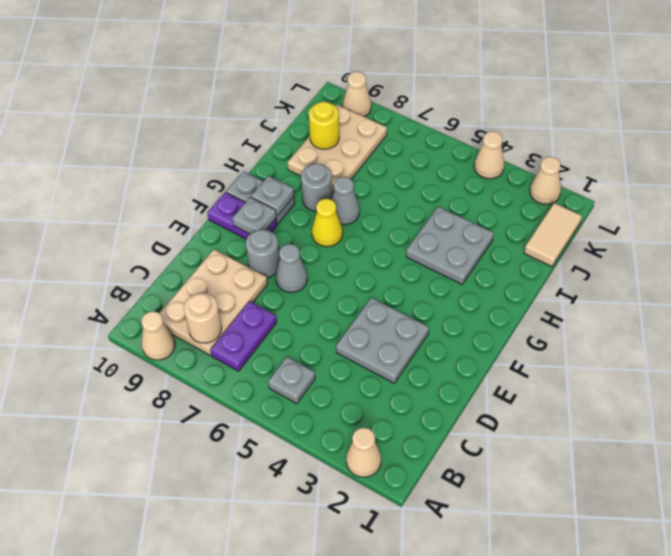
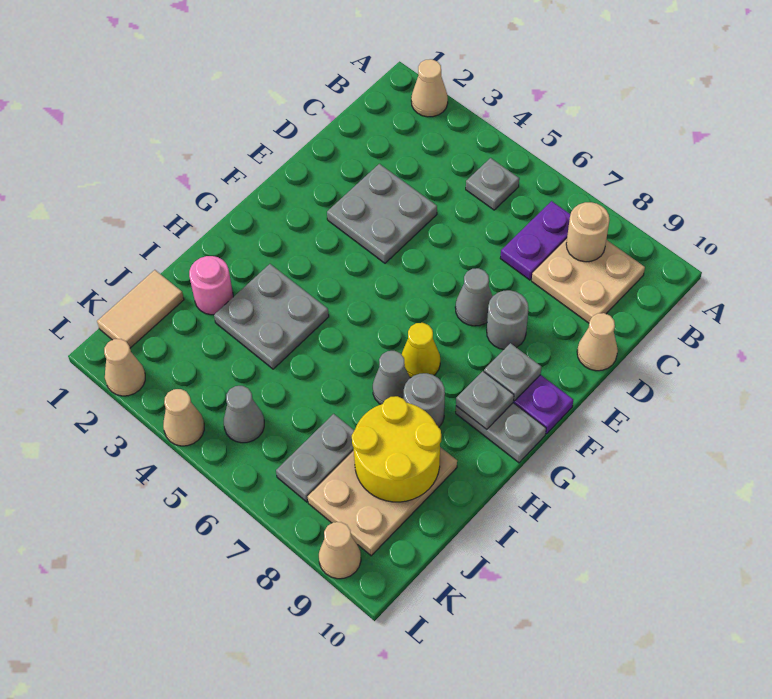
tan cone A9 level 1 -> tan cone D10 level 1
tan plate B8:D9 level 1 -> tan plate B8:C9 level 1
none -> pink round brick I2 level 1
none -> grey plate J7:K7 level 1
yellow round brick J9 level 2 -> yellow round brick I8:J9 level 2
none -> grey cone K5 level 1

